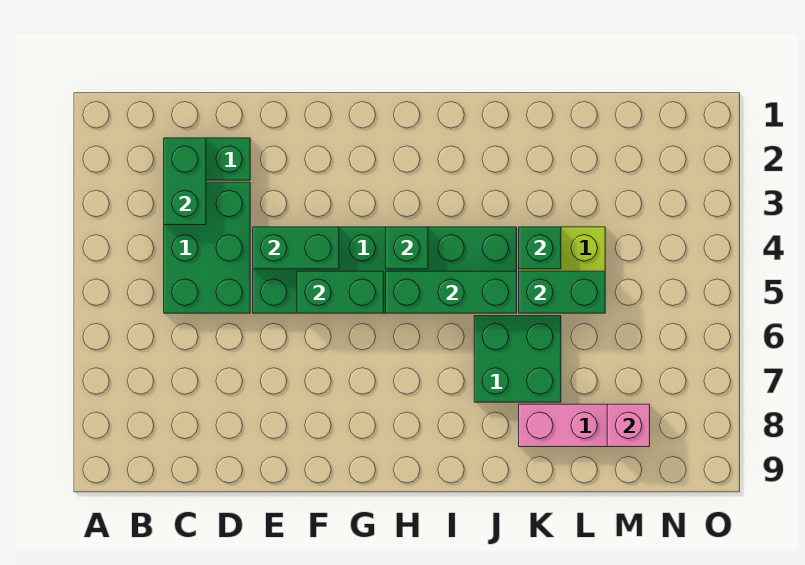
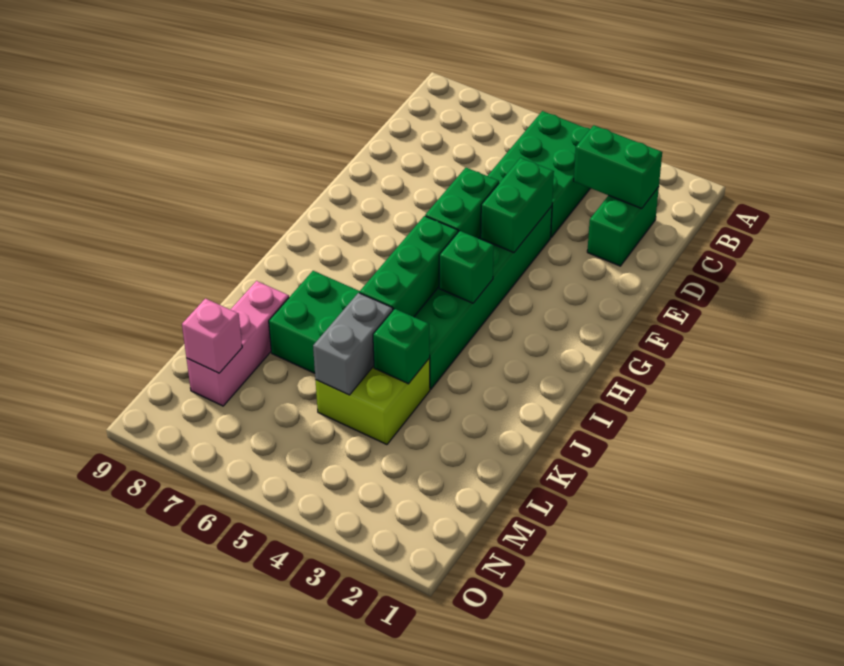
green brick C3:D5 level 1 -> green brick B4:D5 level 1
green brick K5:L5 level 2 -> grey brick K5:L5 level 2

